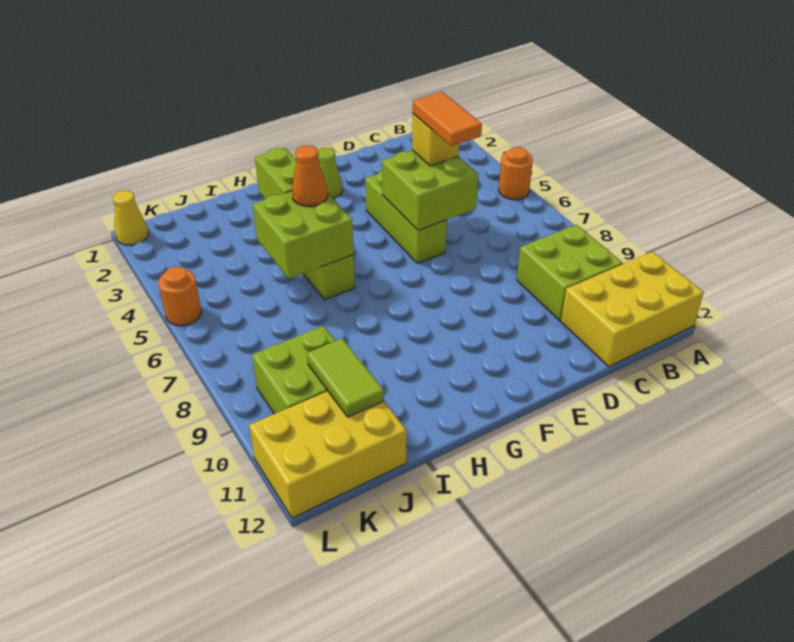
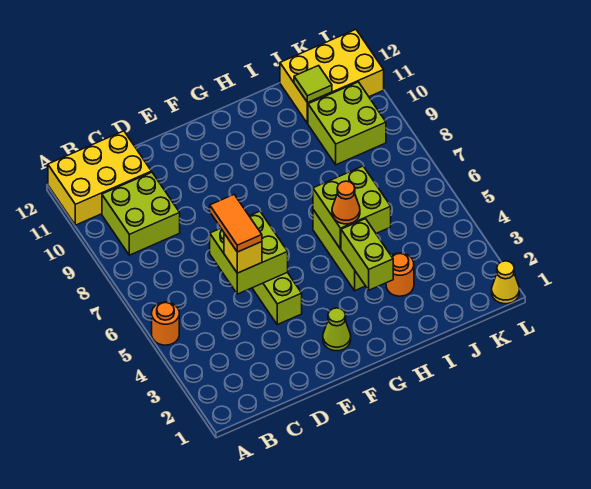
lime tile J10:J11 level 2 -> lime tile J11 level 2
orange round brick L5 level 1 -> orange round brick I3 level 1

